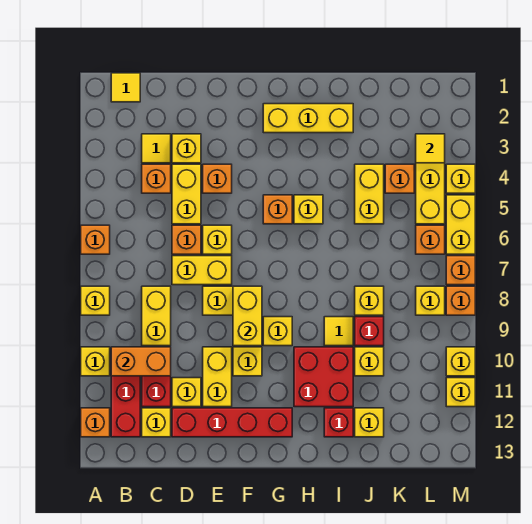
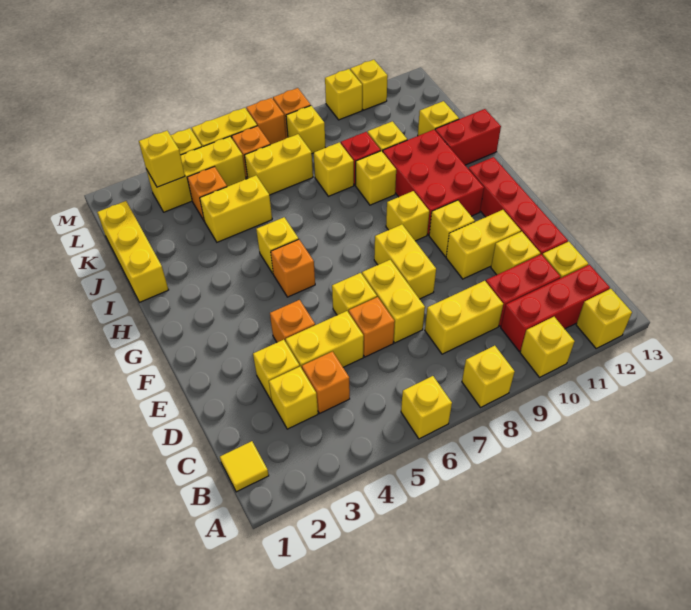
orange brick A6 level 1 -> yellow brick A6 level 1
orange brick A12 level 1 -> yellow brick A12 level 1
orange brick B10:C10 level 2 -> none
yellow tile C3 level 1 -> yellow brick C3 level 1
yellow brick F8:F9 level 2 -> yellow brick K6:K7 level 1
yellow brick G2:I2 level 1 -> yellow brick I1:K1 level 1
red brick H10:I11 level 1 -> red brick G10:I11 level 1
yellow tile I9 level 1 -> yellow brick I9 level 1
red brick I12 level 1 -> red brick I12:I13 level 1
yellow tile L3 level 2 -> yellow brick L3 level 2

